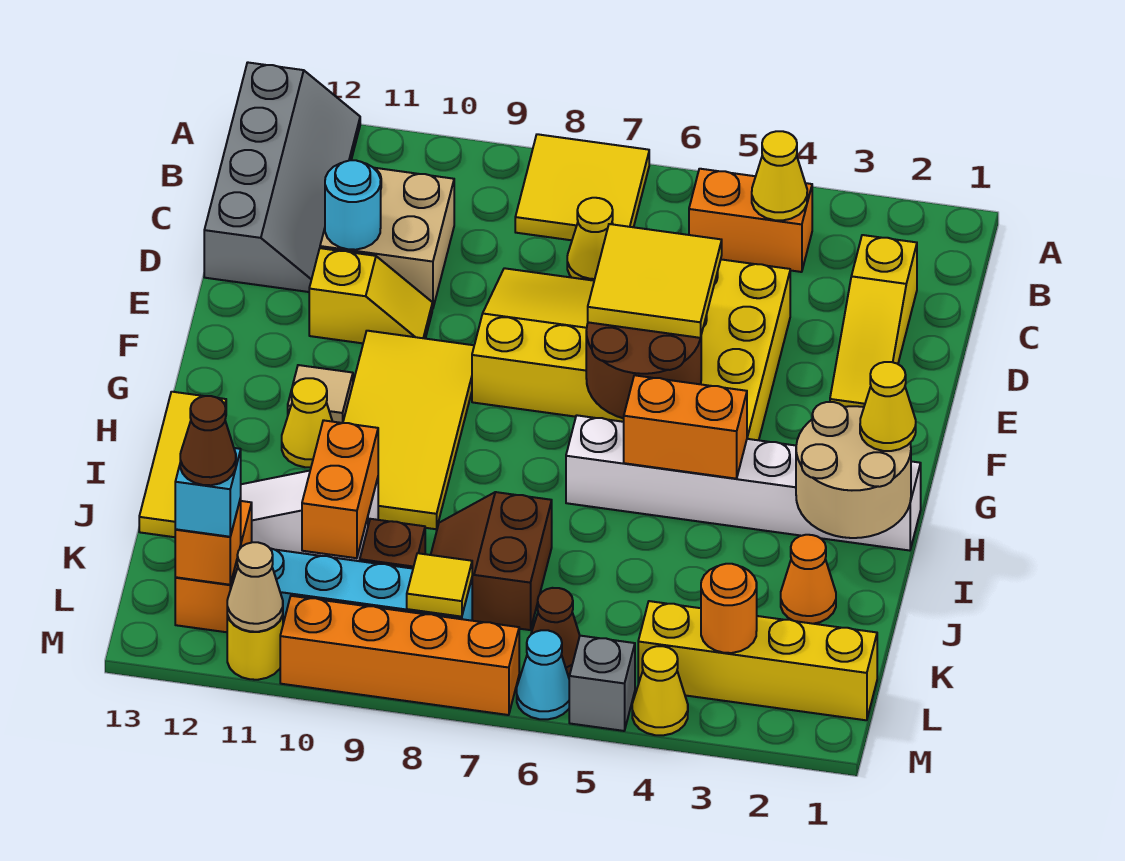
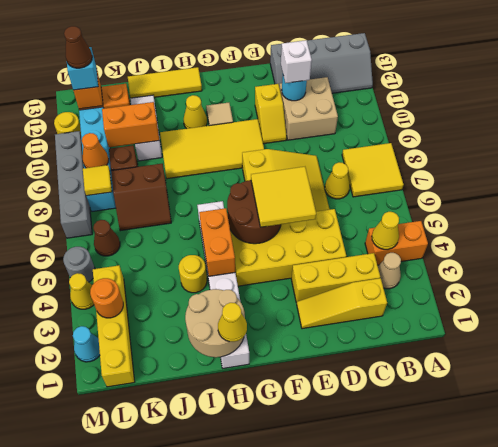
orange brick B4:B5 level 1 -> orange brick A4:B4 level 1
none -> yellow brick C3:E3 level 1
none -> white brick D11 level 3
none -> yellow round brick I4 level 1
orange cone J2 level 1 -> orange cone L9 level 2
brown slope J7:K8 level 1 top 7 -> brown slope J7:K8 level 1 top 8
grey brick M5 level 1 -> grey round brick M5 level 1
cyan cone M6 level 1 -> cyan cone M2 level 1
orange brick M7:M10 level 1 -> grey brick M7:M10 level 1
tan cone M11 level 2 -> tan cone B3 level 1

